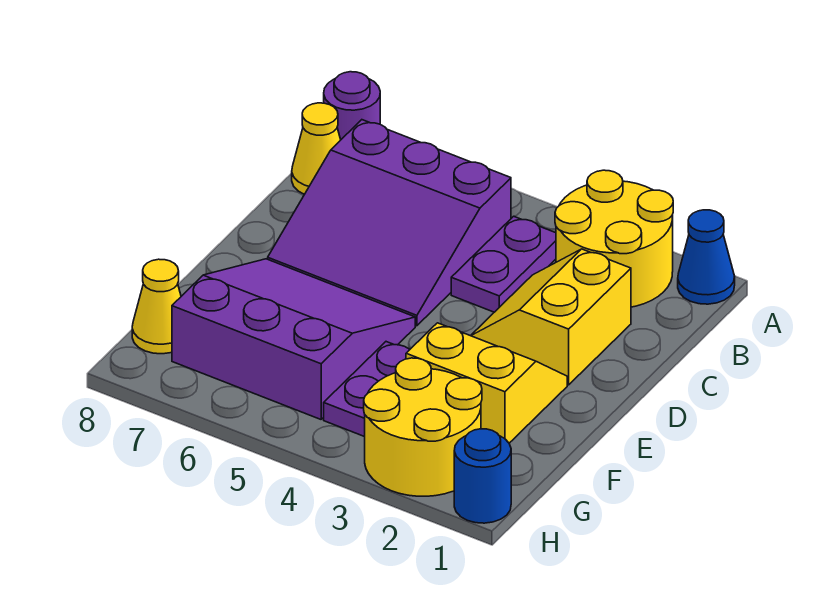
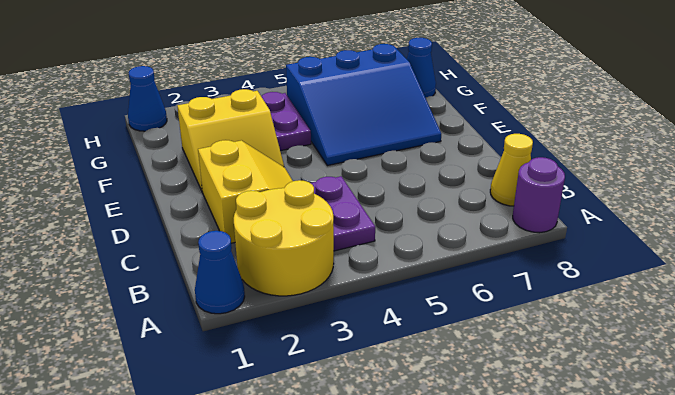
purple slope B5:D7 level 1 top B -> none
purple slope E5:G7 level 1 top G -> blue slope E5:G7 level 1 top G
yellow round brick G2:H3 level 1 -> none
yellow cone G8 level 1 -> blue cone G8 level 1
blue round brick H1 level 1 -> blue cone H1 level 1

